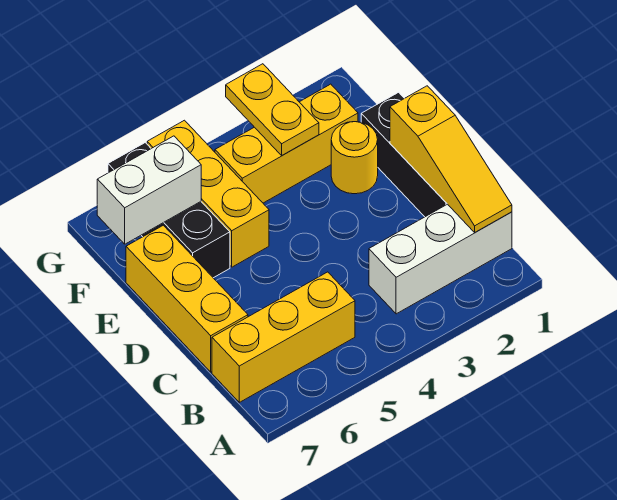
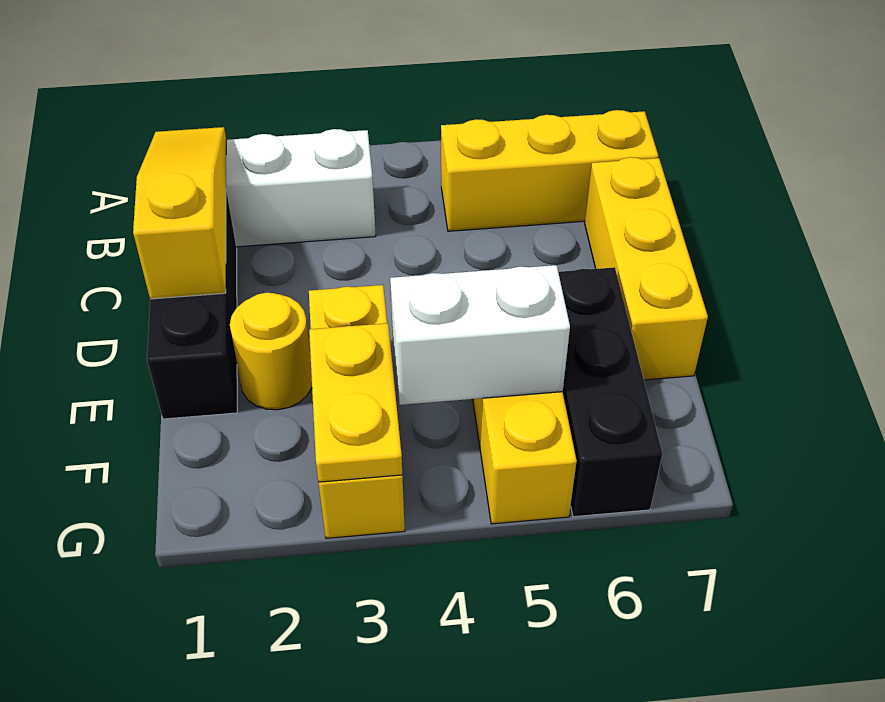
yellow brick F2:F4 level 1 -> yellow brick E3:G3 level 1
white brick F6:F7 level 2 -> white brick F4:F5 level 2

